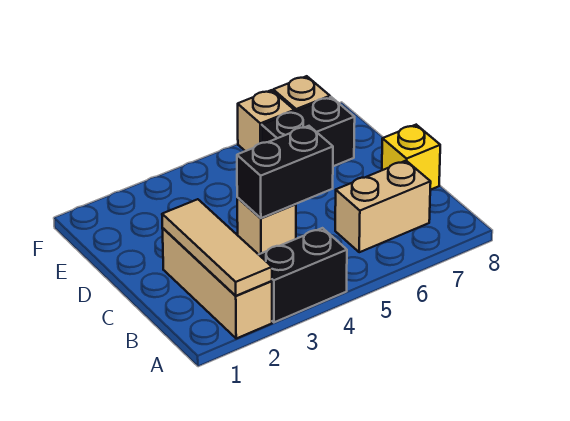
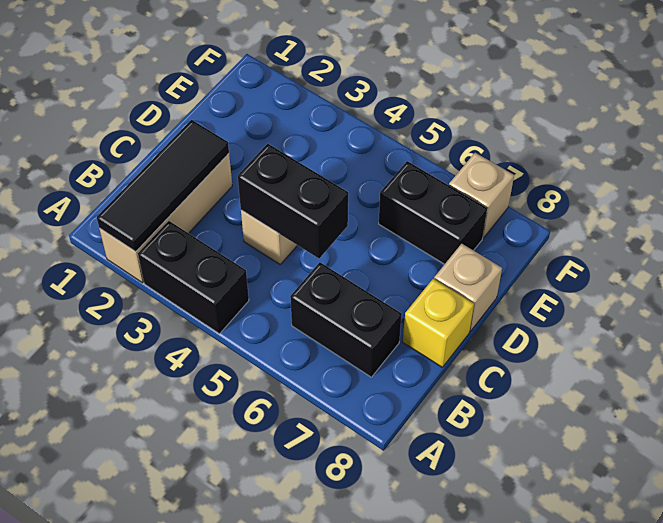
tan tile A2:C2 level 2 -> black tile A2:C2 level 2
tan brick B6:B7 level 1 -> black brick B6:B7 level 1
tan brick F6 level 1 -> tan brick D8 level 1

